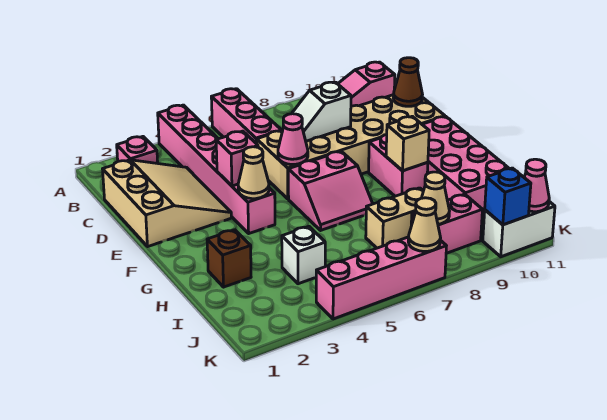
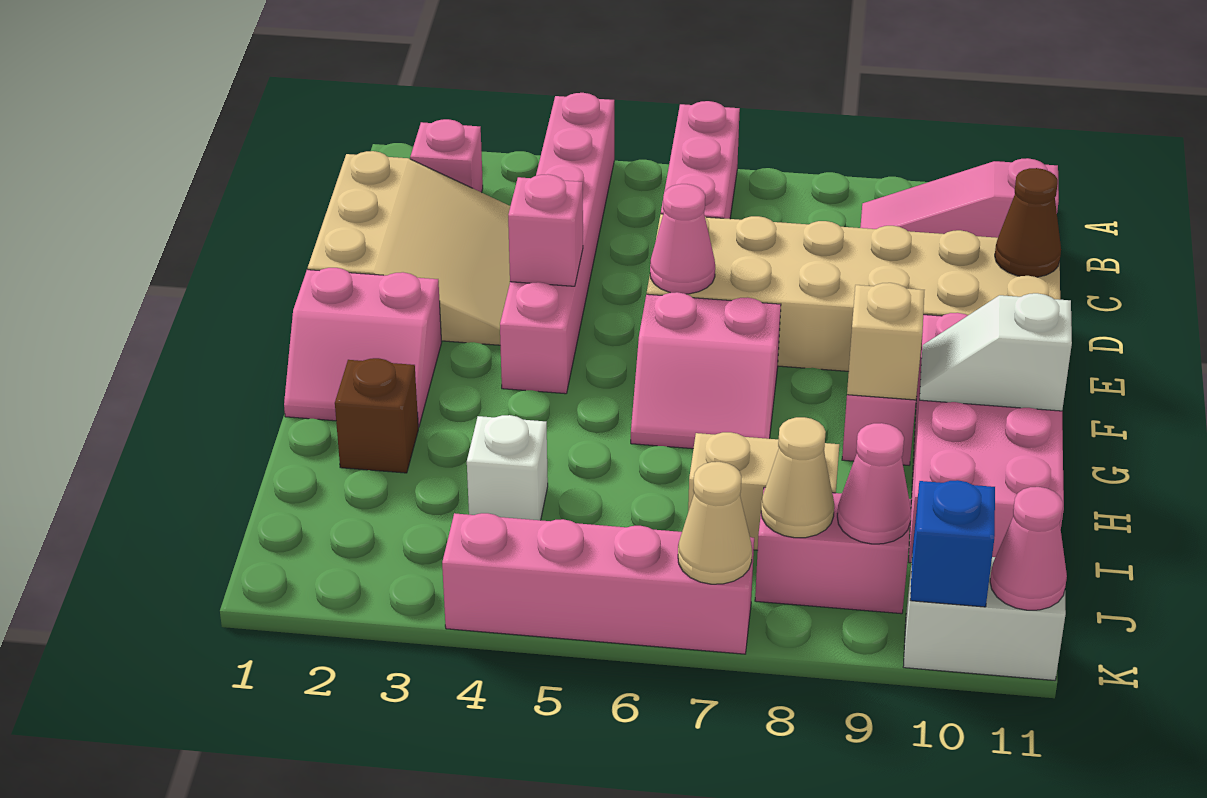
white slope D7:D8 level 2 top 8 -> white slope G10:G11 level 2 top 11
none -> pink slope F1:G2 level 1 top F
tan cone F4 level 2 -> none
none -> pink cone J9 level 2

